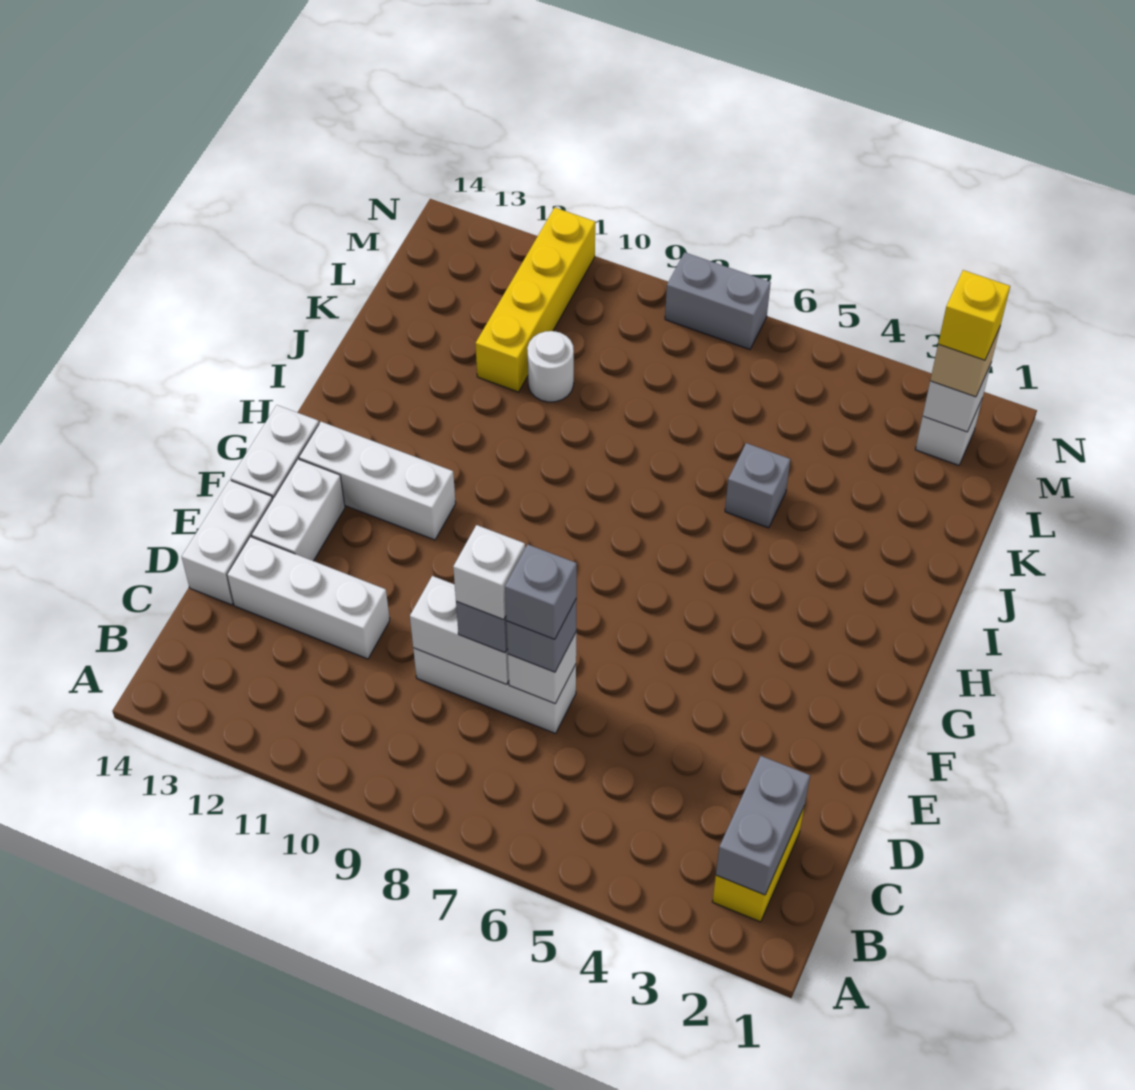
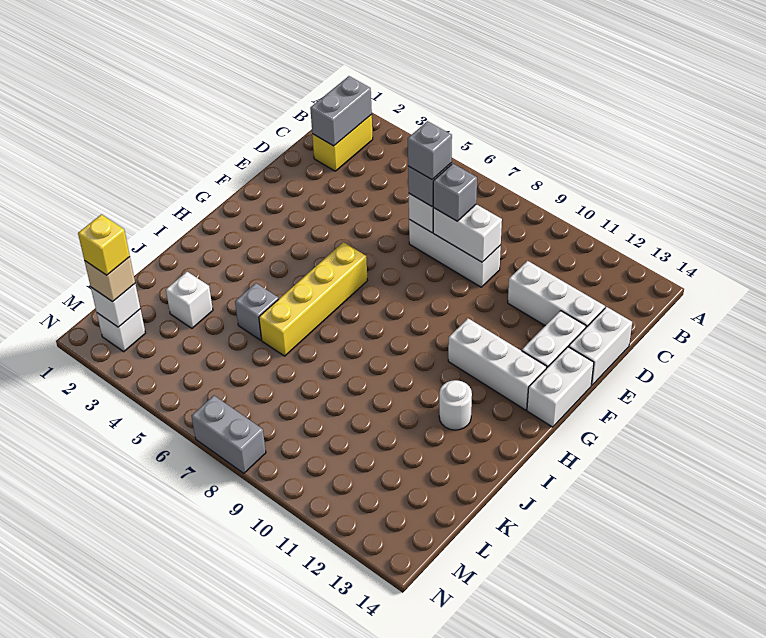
white brick D8 level 4 -> white brick K3 level 1
white round brick K10 level 1 -> white round brick I12 level 1
yellow brick K11:N11 level 1 -> yellow brick G6:J6 level 1

